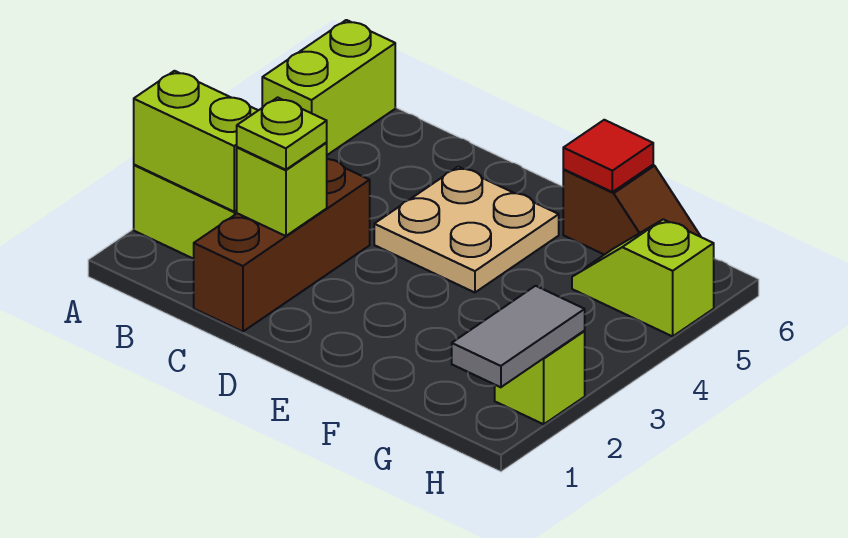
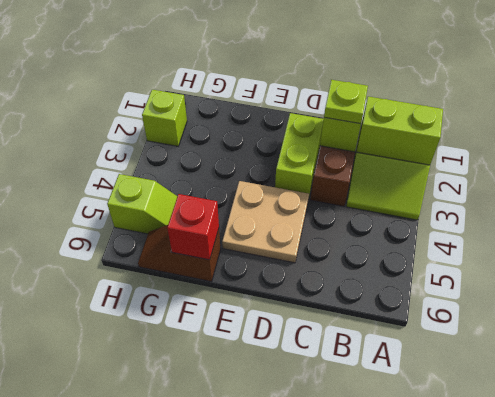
lime brick A5:A6 level 1 -> lime brick D2:D3 level 1
red tile F6 level 2 -> red brick F6 level 2
grey tile H1:H2 level 2 -> none

